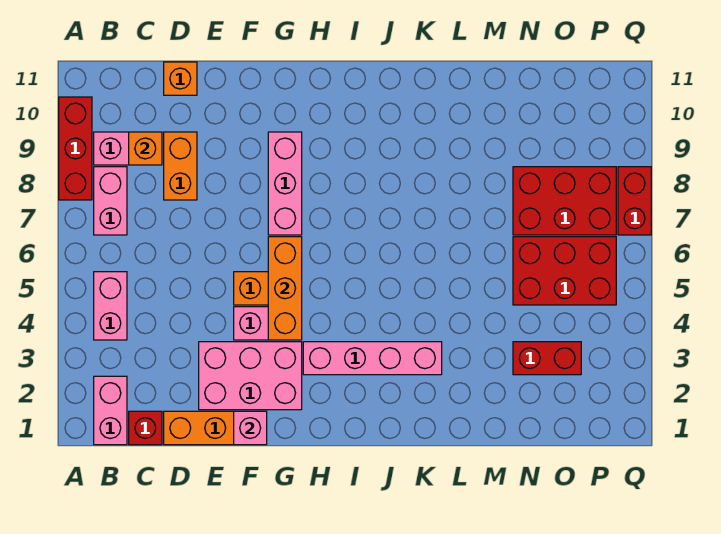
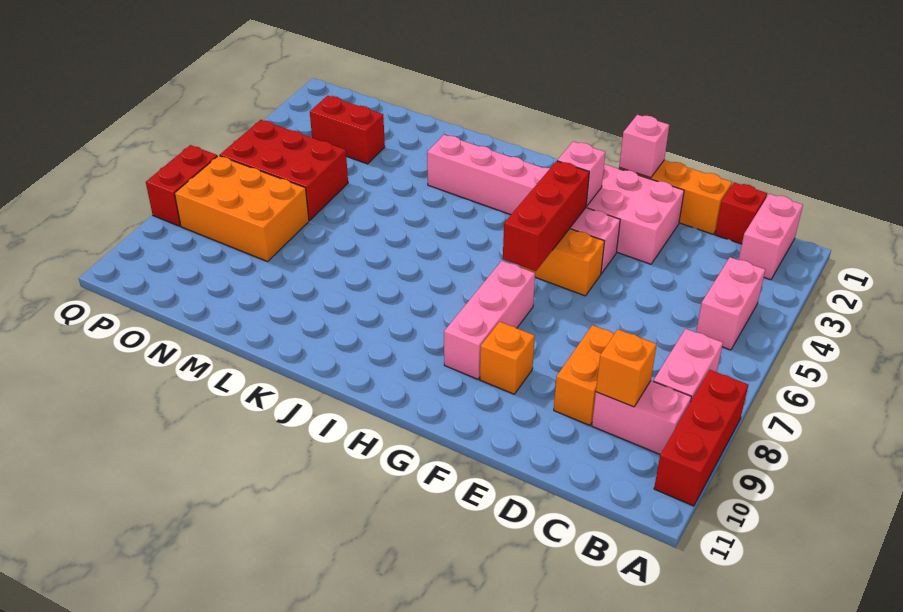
orange brick D11 level 1 -> orange brick F9 level 1
none -> pink brick G3 level 2
orange brick G4:G6 level 2 -> red brick G4:G6 level 2
red brick N7:P8 level 1 -> orange brick N7:P8 level 1

